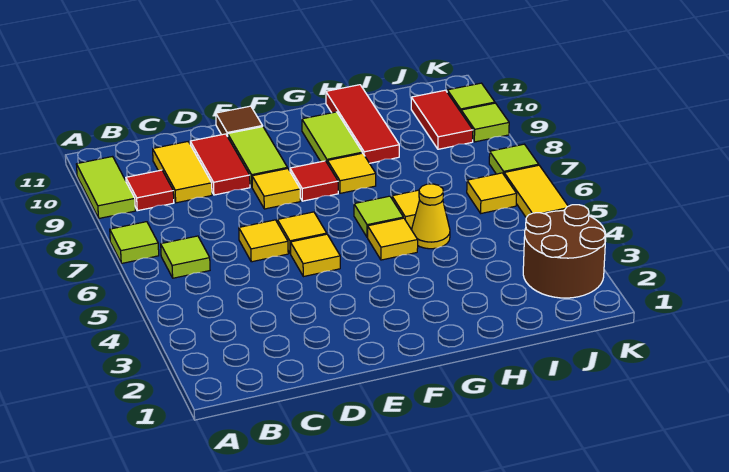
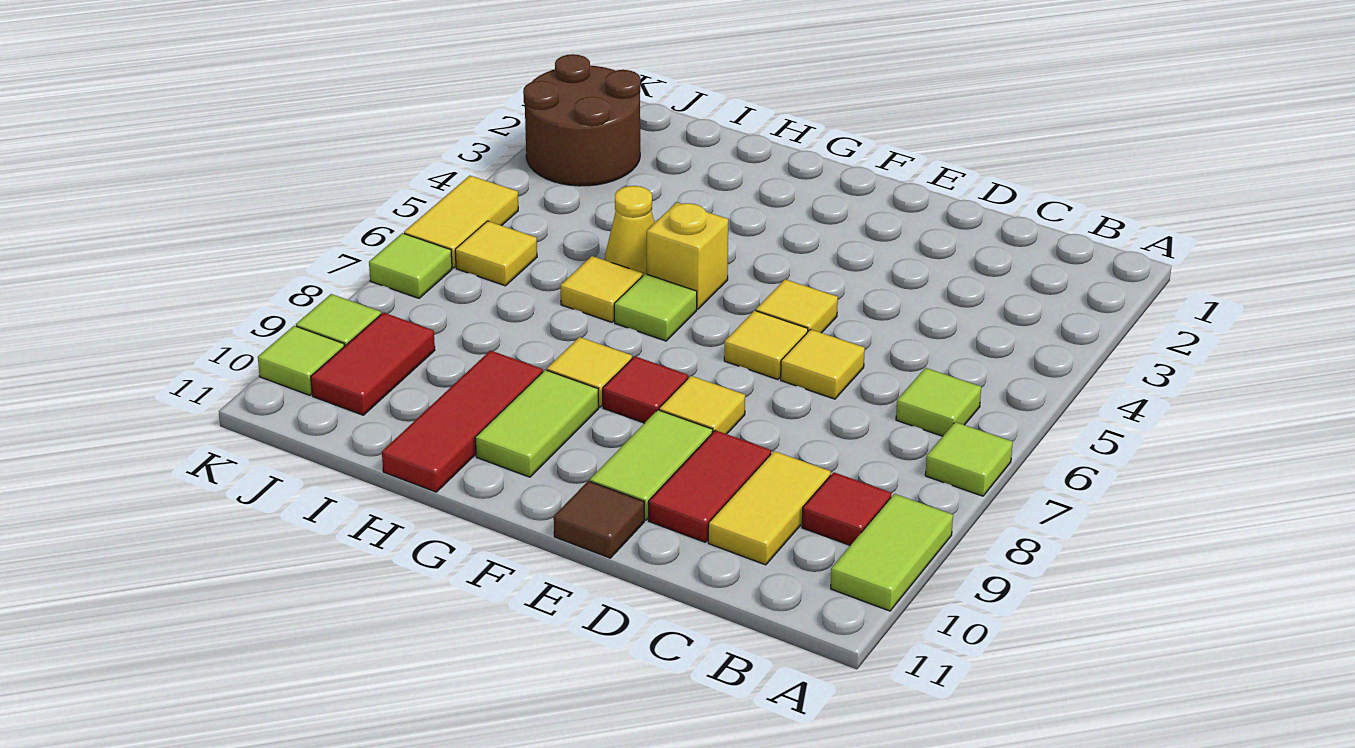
yellow tile G5 level 1 -> yellow brick G5 level 1

